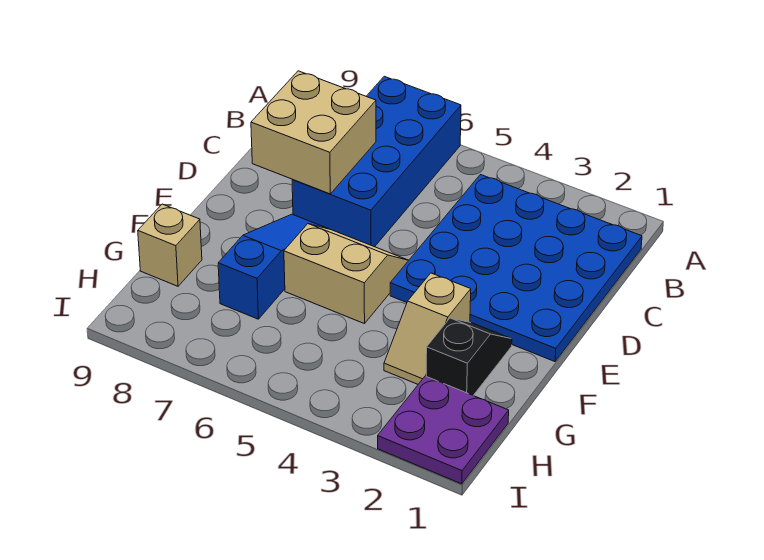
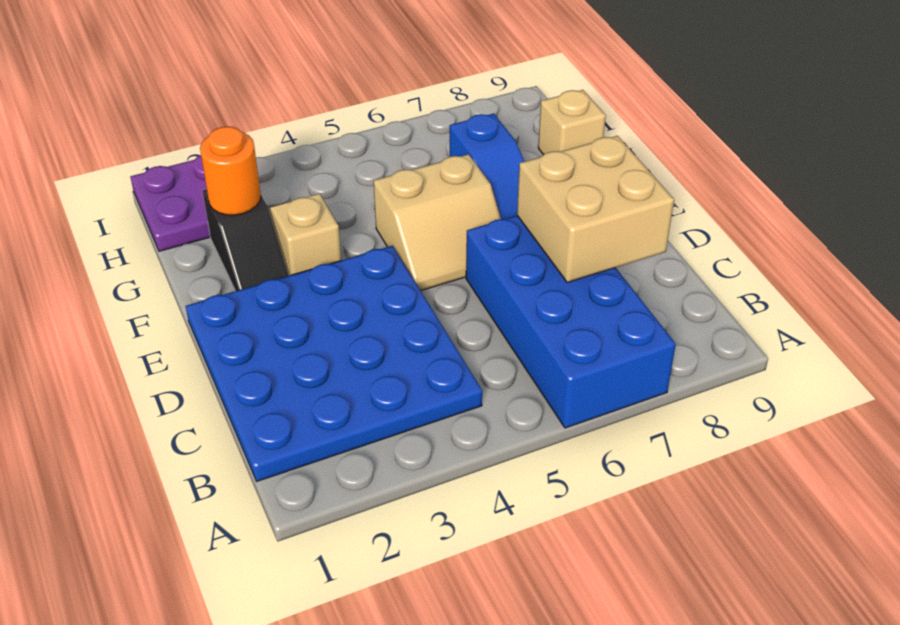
none -> orange round brick G2 level 2

